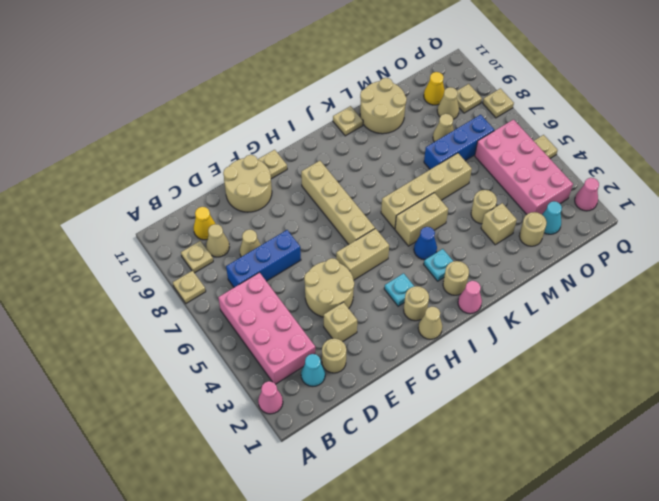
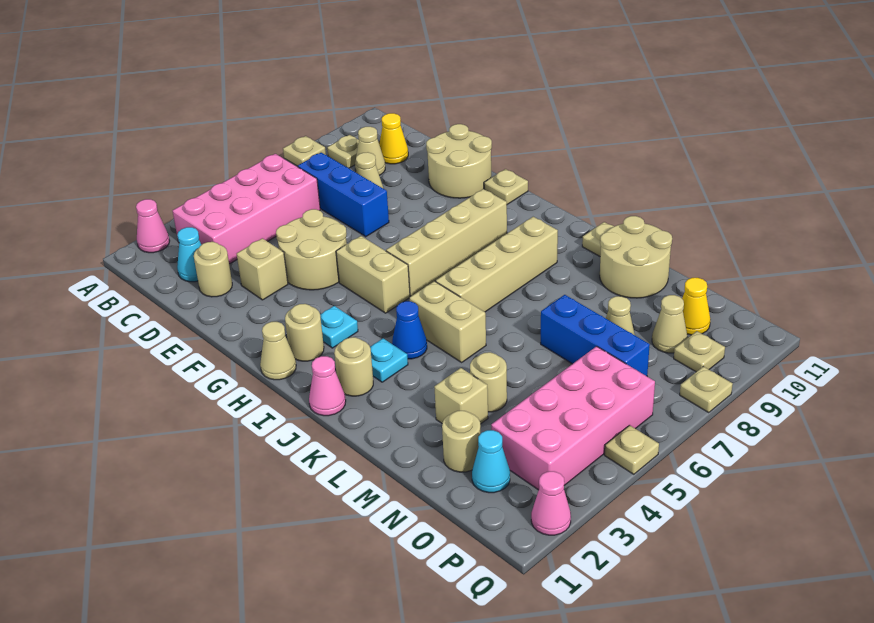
tan brick J6:M6 level 1 -> tan brick J6:J9 level 1

